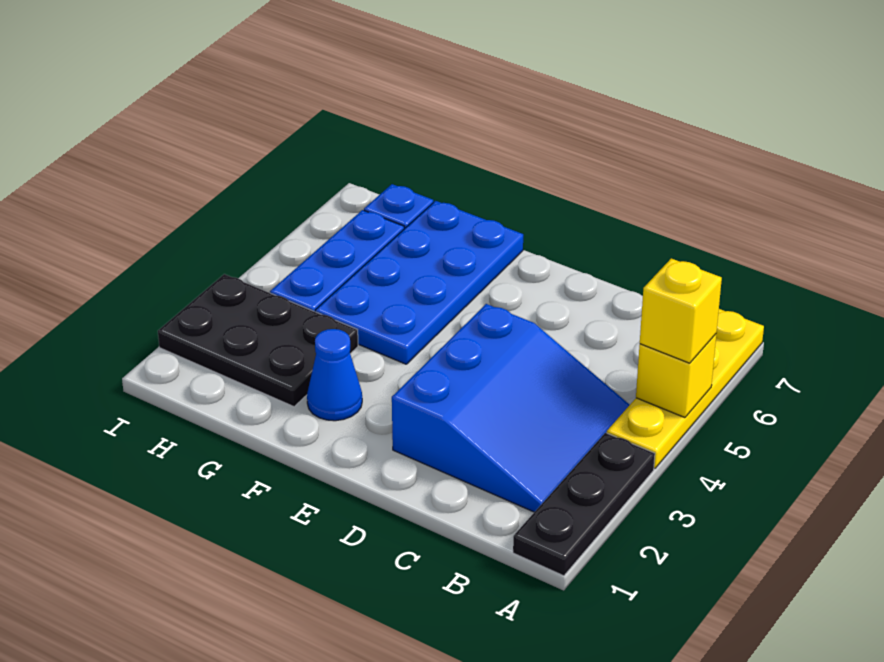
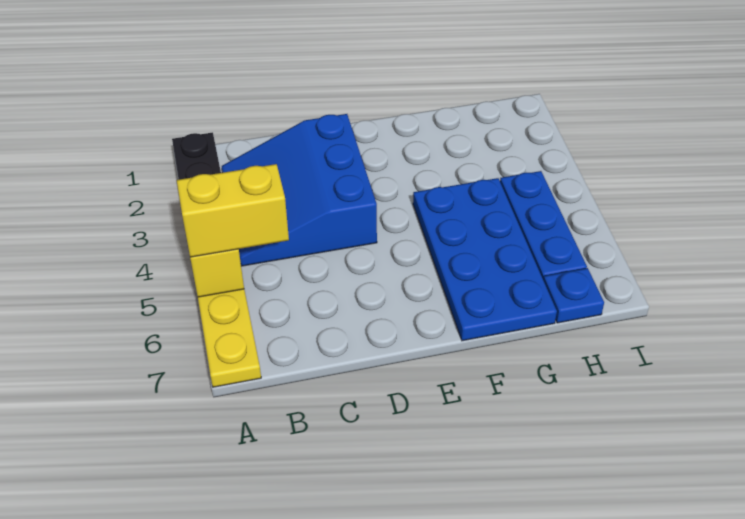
yellow brick A5 level 3 -> yellow brick A5:B5 level 3
blue cone F2 level 1 -> none
black plate G2:I3 level 1 -> none

